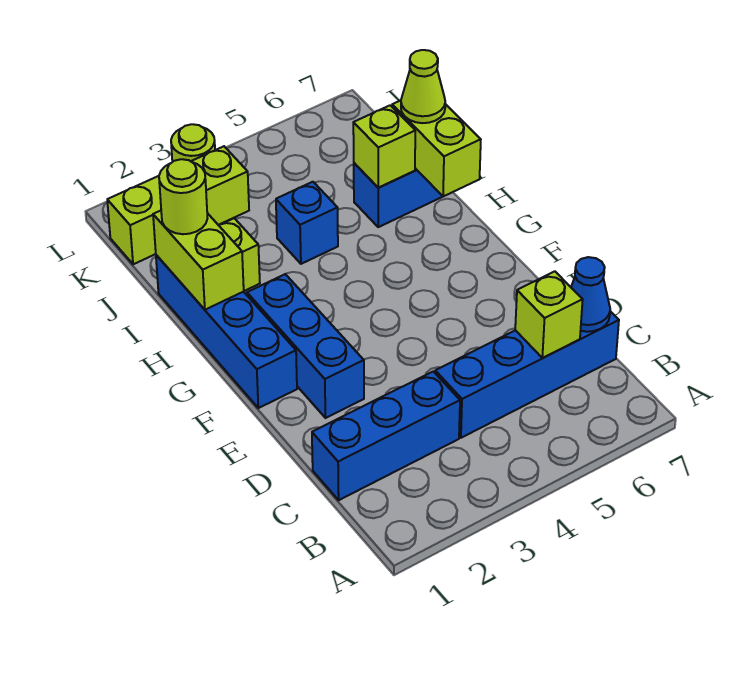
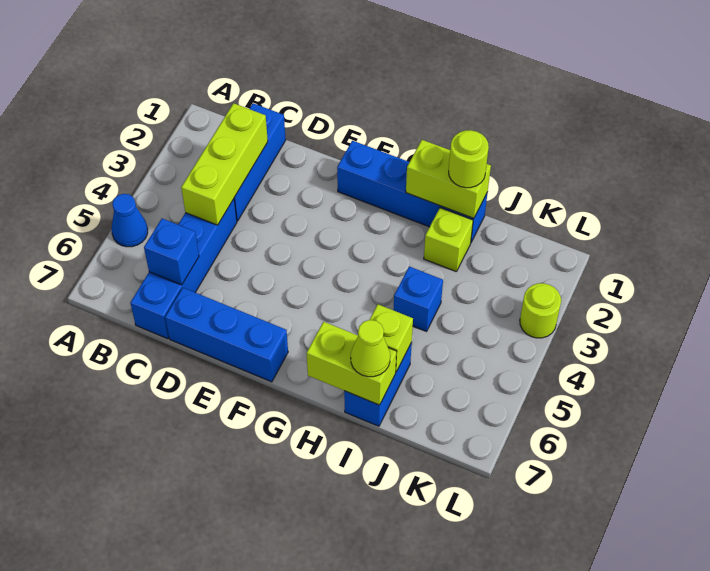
lime brick C6 level 2 -> blue brick C6 level 2
blue cone C7 level 2 -> blue cone A5 level 1
blue brick E2:G2 level 1 -> blue brick D7:F7 level 1
lime brick K1:K3 level 1 -> lime brick C2:C4 level 2

